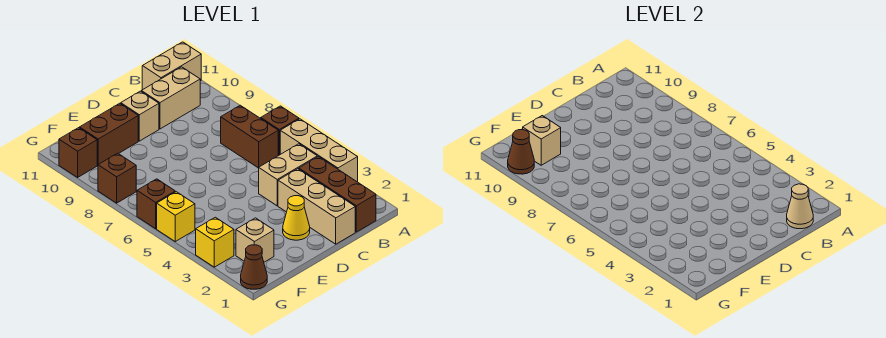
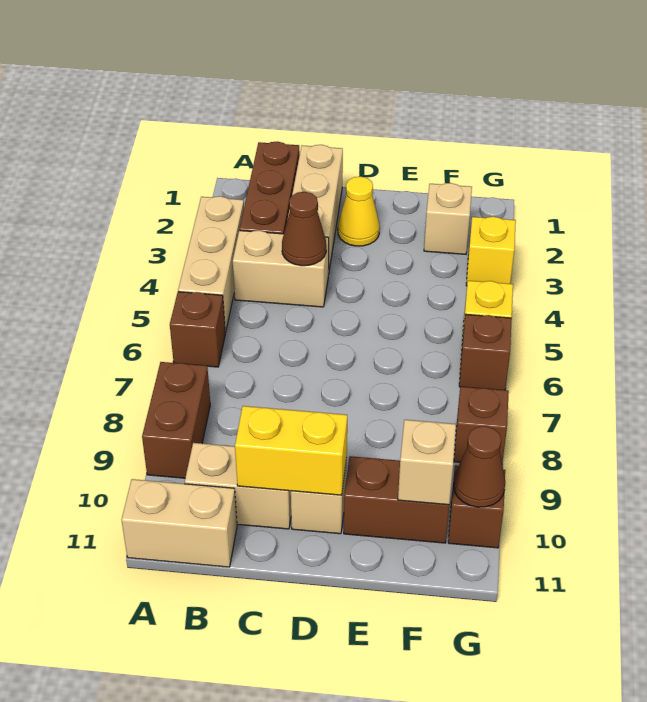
tan cone B1 level 2 -> none
brown brick B6:B7 level 1 -> brown brick A8:A9 level 1
none -> yellow brick C10:D10 level 2
brown cone G1 level 1 -> brown cone C4 level 2

